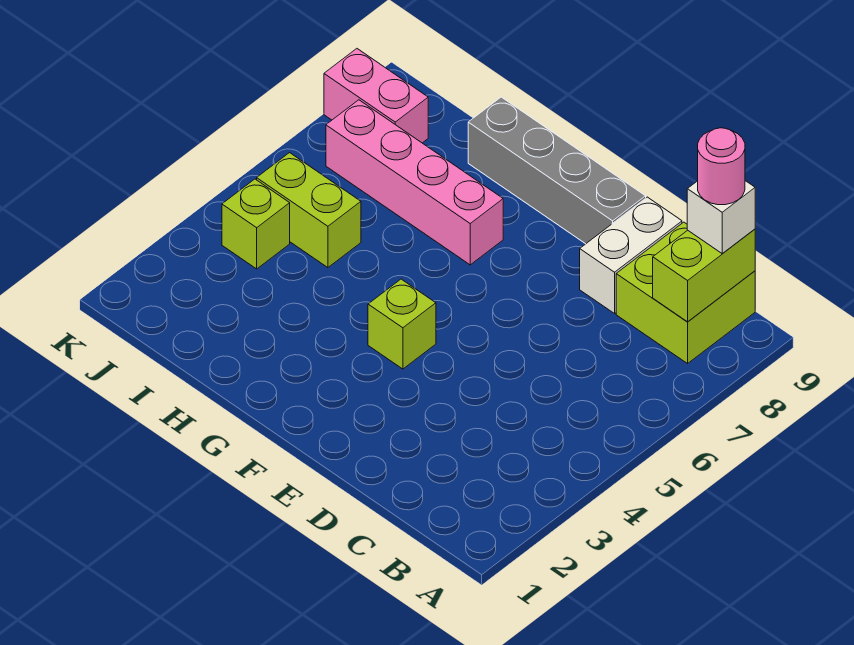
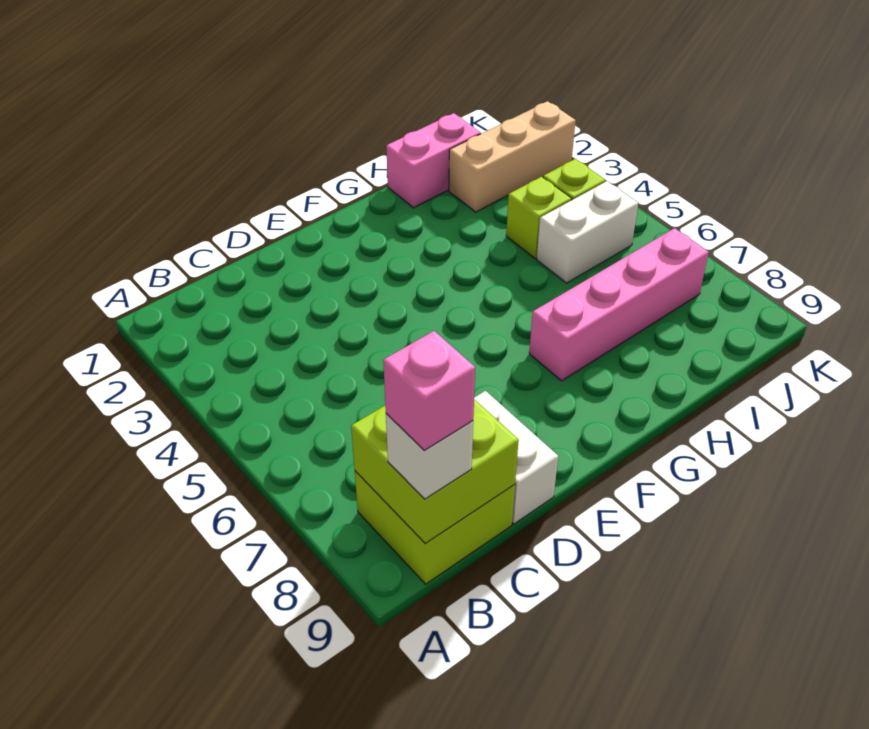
lime brick B8:B9 level 2 -> lime brick B8:C9 level 2
pink round brick B9 level 4 -> pink brick B9 level 4
grey brick E9:H9 level 1 -> none
lime brick F4 level 1 -> lime brick I4 level 1
none -> tan brick I2:K2 level 1
lime brick I5:J5 level 1 -> white brick I5:J5 level 1
pink brick J8:K8 level 1 -> pink brick H1:I1 level 1

